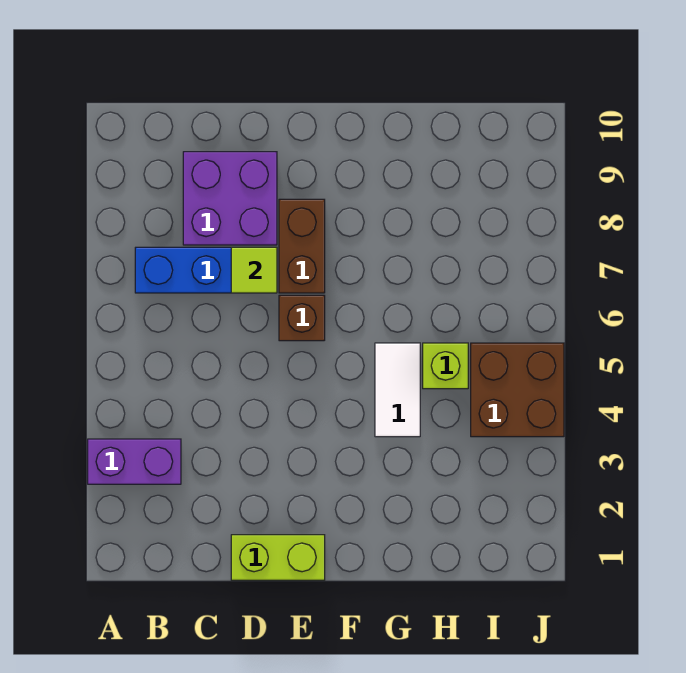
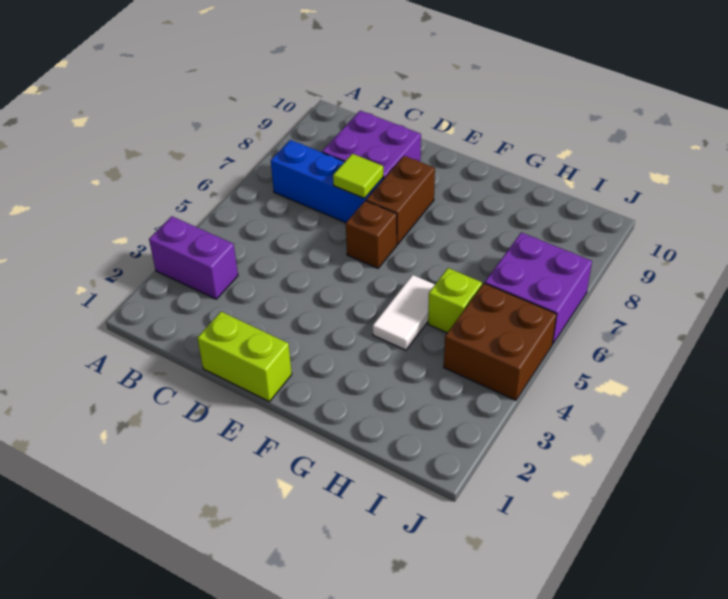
none -> purple brick I6:J7 level 1

